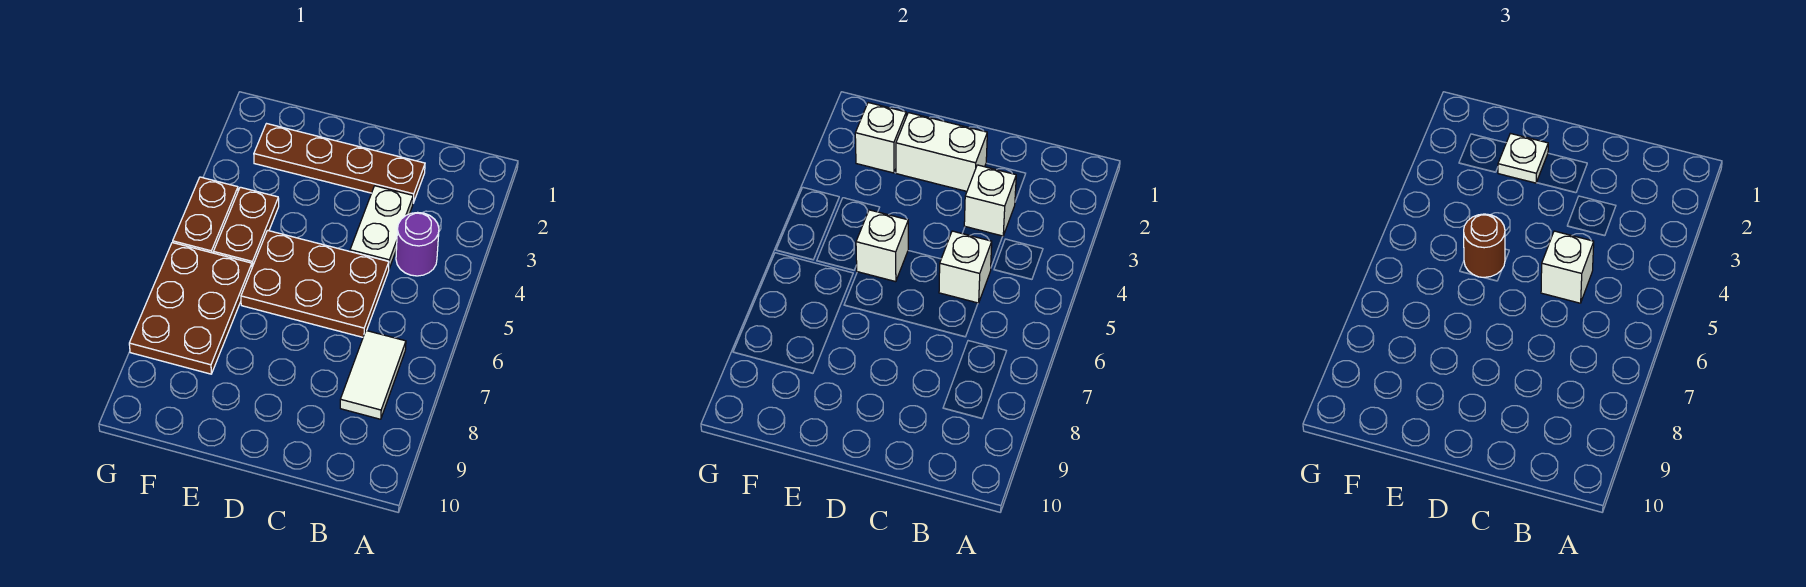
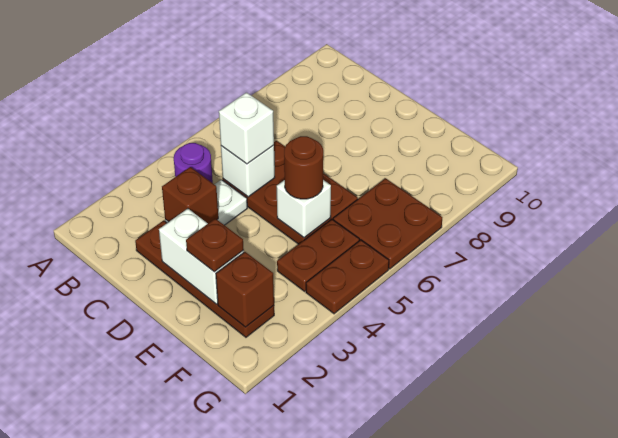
white tile B7:B8 level 1 -> none
white brick C3 level 2 -> brown brick C3 level 2
white plate E2 level 3 -> brown plate E2 level 3
white brick F2 level 2 -> brown brick F2 level 2
brown plate F6:G8 level 1 -> brown plate F6:G7 level 1

